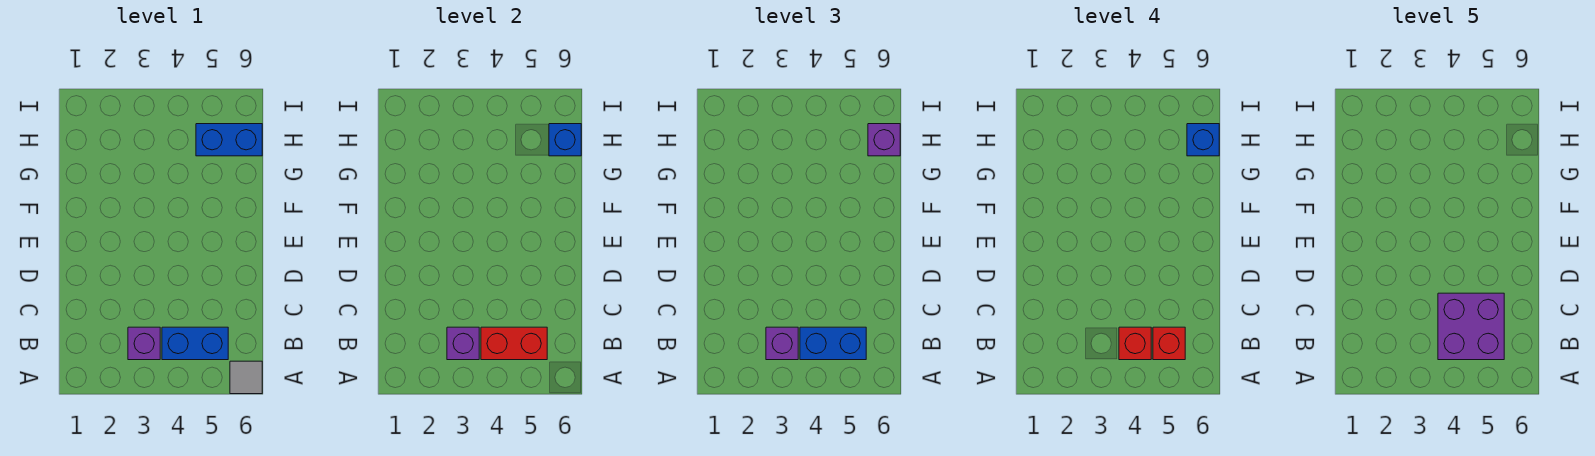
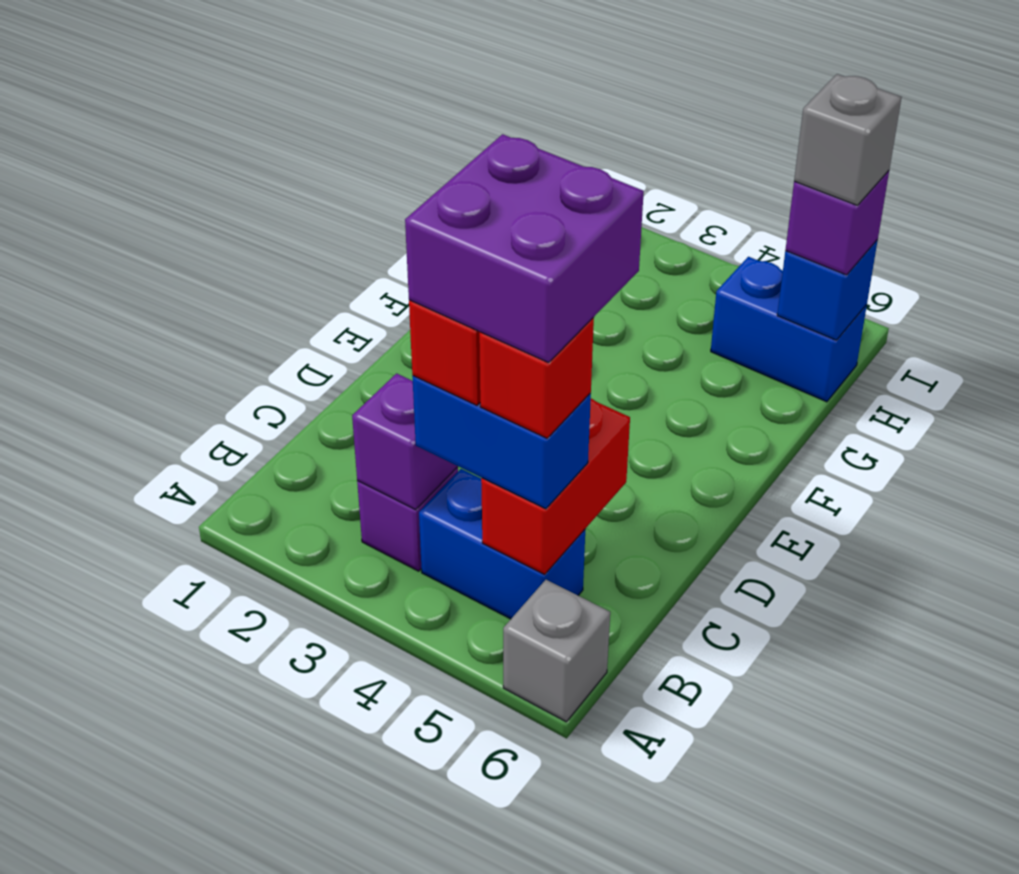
grey tile A6 level 1 -> grey brick A6 level 1
purple brick B3 level 3 -> none
red brick B4:B5 level 2 -> red brick B5:C5 level 2
blue brick H6 level 4 -> grey brick H6 level 4

